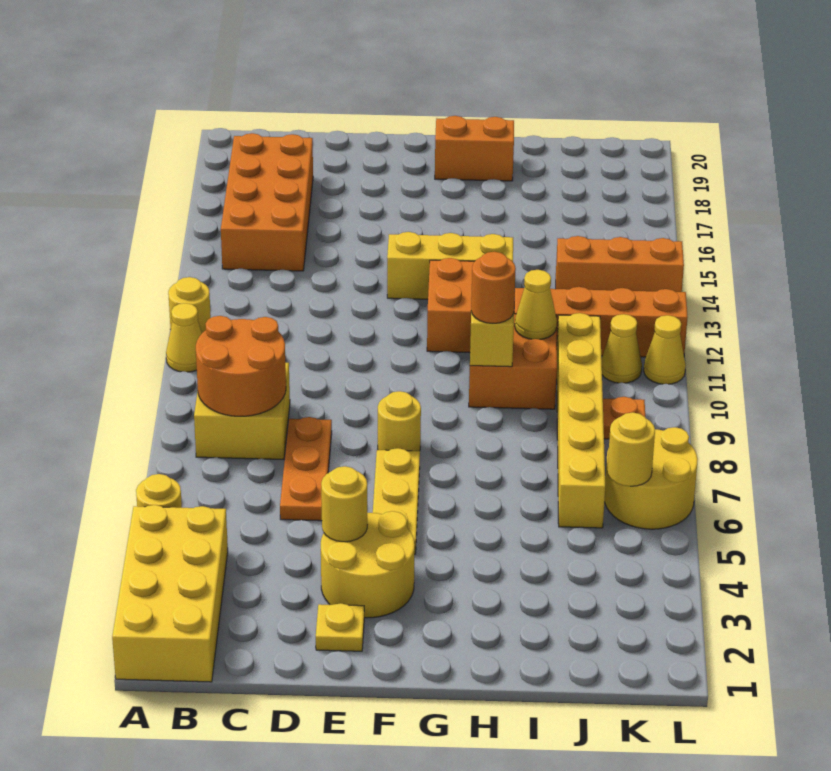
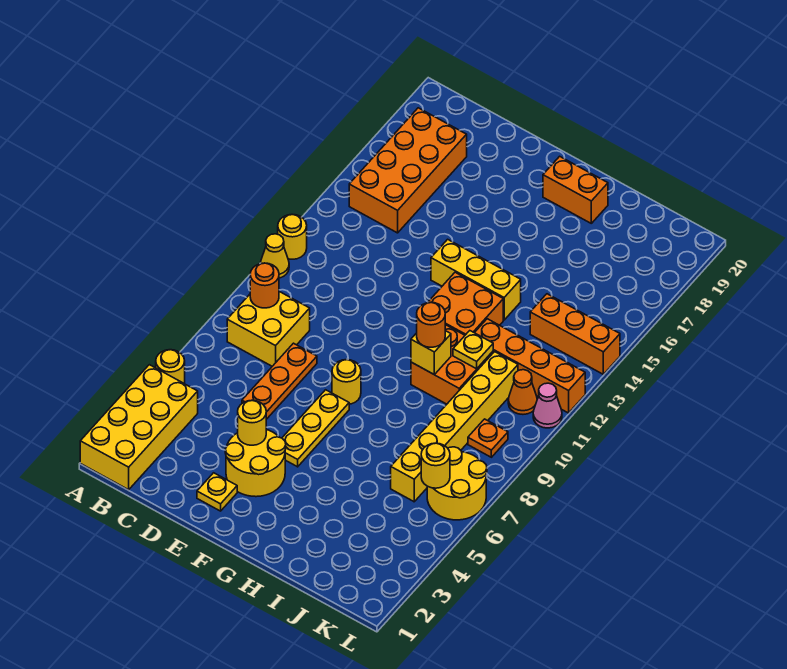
orange round brick B8:C9 level 2 -> orange round brick B9 level 2
yellow cone I11 level 2 -> yellow plate I11 level 2
yellow cone K11 level 1 -> orange cone K11 level 1
yellow cone L11 level 1 -> pink cone L11 level 1

